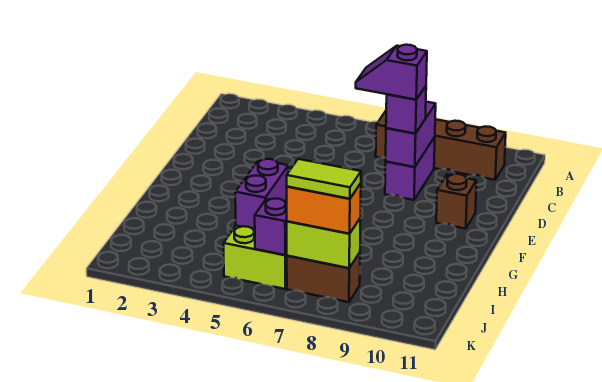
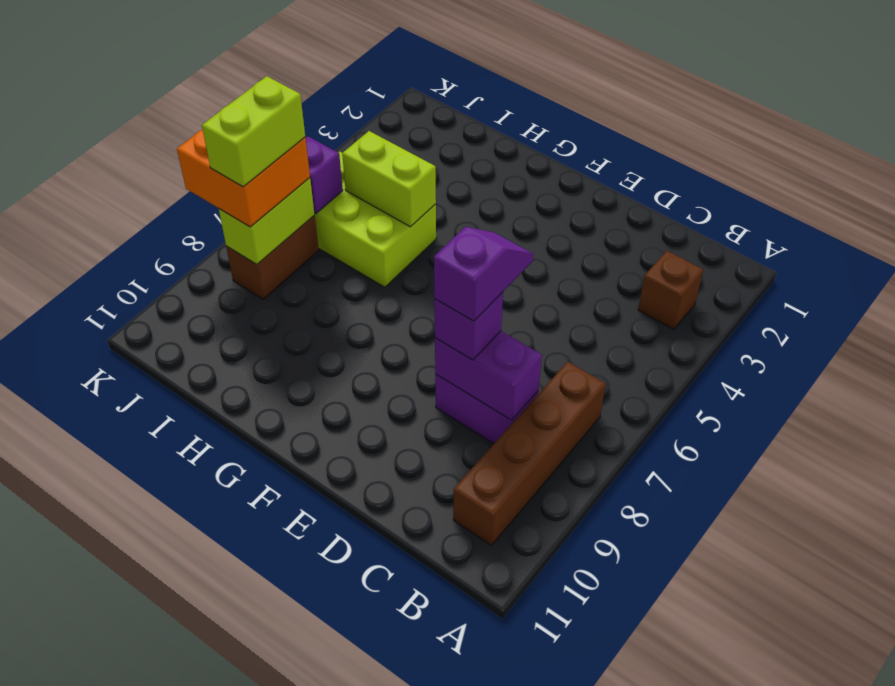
brown brick E10 level 1 -> brown brick B3 level 1
purple brick H5:I5 level 2 -> lime brick H5:I5 level 2
orange brick J7:J8 level 3 -> orange brick J7:K8 level 3
lime tile J7:J8 level 4 -> lime brick J7:J8 level 4

